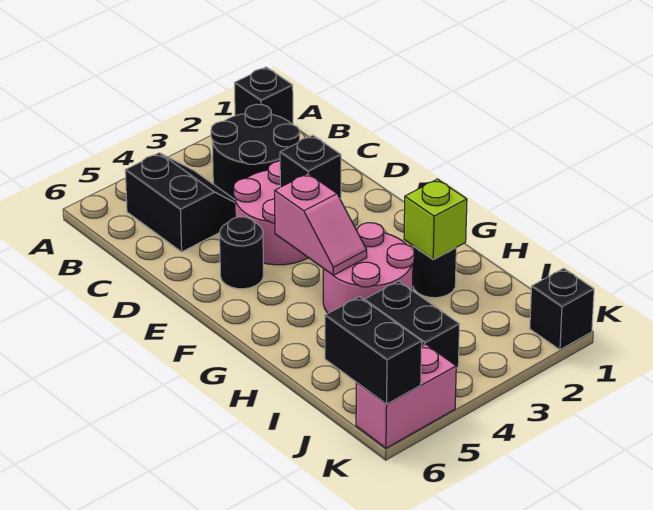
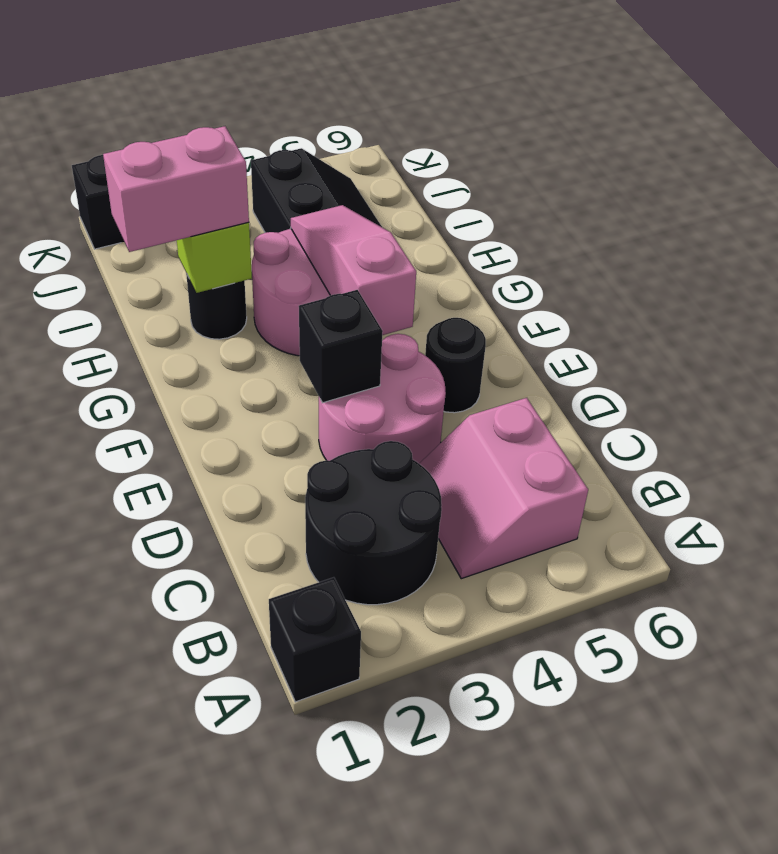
black slope B4:C5 level 1 top 5 -> pink slope B4:C5 level 1 top 5
pink slope F4:G4 level 2 top F -> pink slope F4:H4 level 2 top F
black brick J6:K6 level 2 -> none
pink brick K5:K6 level 1 -> pink brick H1:H2 level 3

